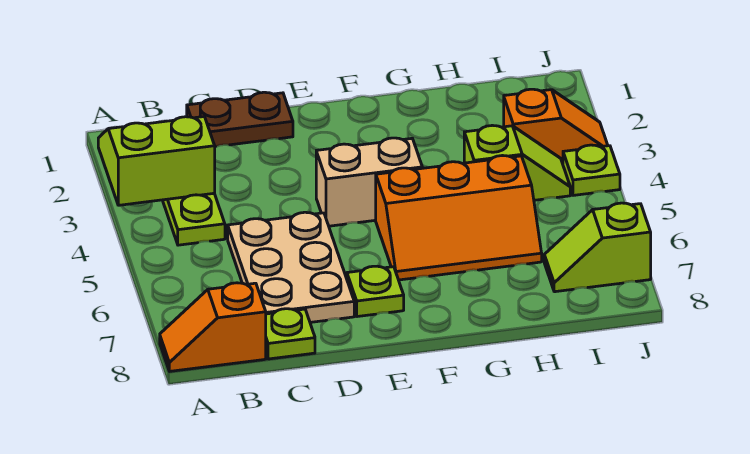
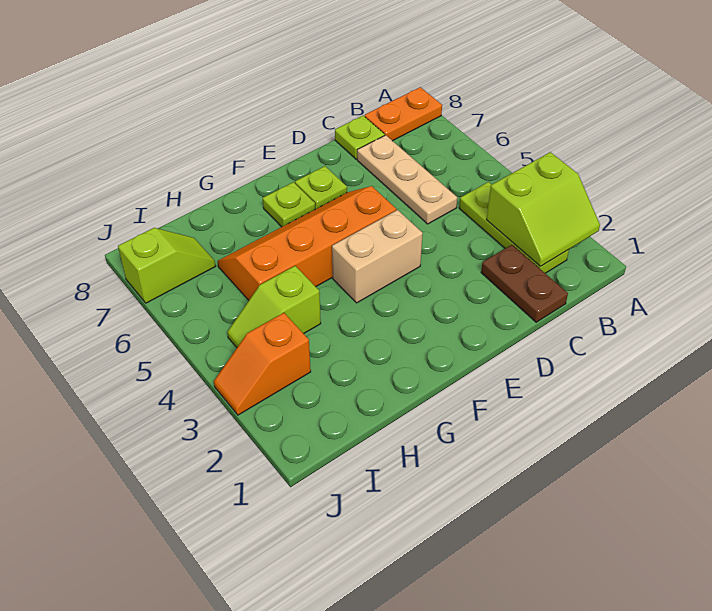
orange slope A8:B8 level 1 top B -> orange plate A8:B8 level 1
brown plate C1:D1 level 1 -> brown plate C1:C2 level 1
tan plate C5:D7 level 1 -> tan plate C5:C7 level 1
orange slope F5:H6 level 1 top 5 -> orange slope E5:H6 level 1 top 5
lime plate J4 level 1 -> lime plate F7 level 1

